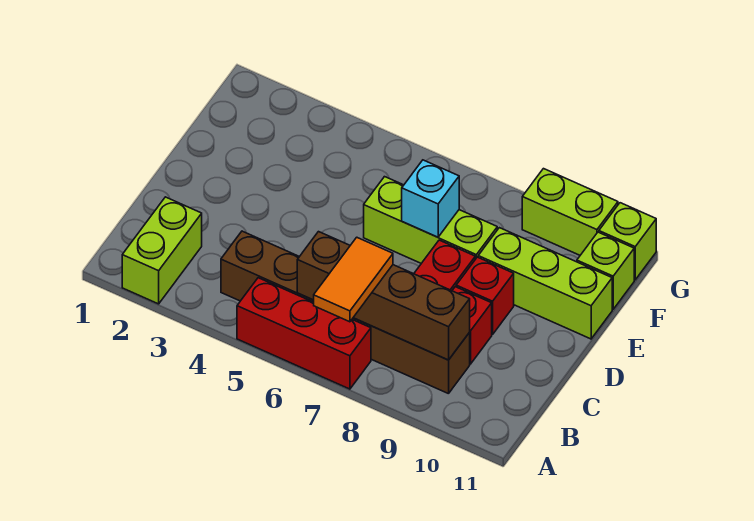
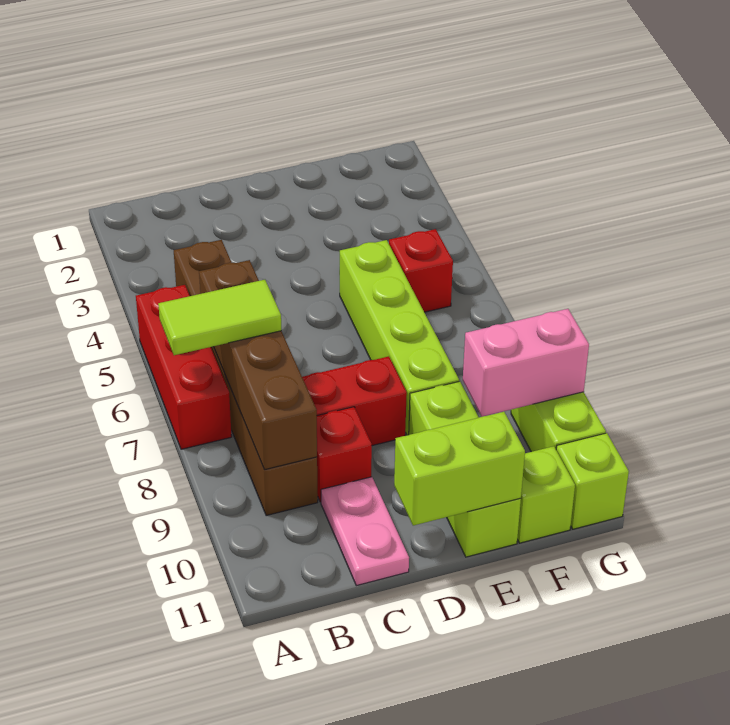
lime brick A2:B2 level 1 -> lime brick D11:E11 level 2
orange tile A7:B7 level 3 -> lime tile A7:B7 level 3
none -> pink plate C10:C11 level 1
red brick D9 level 1 -> red brick F5 level 1
lime brick E6:E8 level 1 -> lime brick E5:E8 level 1
cyan brick E7 level 2 -> none
none -> pink brick F9:G9 level 2

